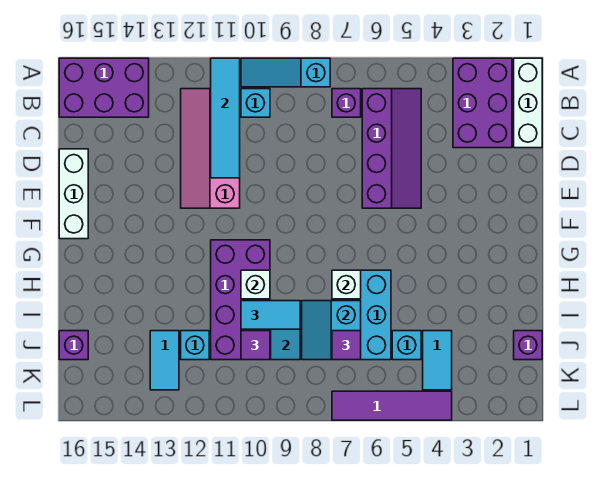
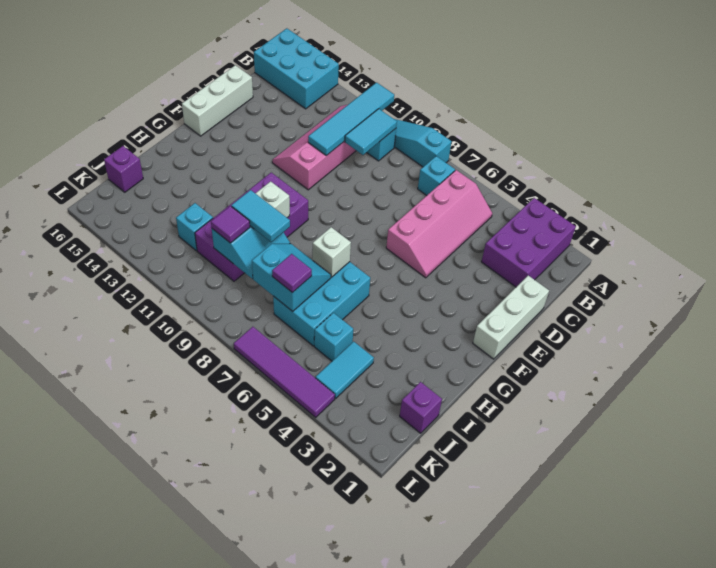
white brick A1:C1 level 1 -> white brick D1:F1 level 1
purple brick A14:B16 level 1 -> cyan brick A14:B16 level 1
purple slope B5:E6 level 1 top 6 -> pink slope B5:E6 level 1 top 6
purple brick B7 level 1 -> cyan brick B7 level 1
cyan slope I7:J8 level 2 top 7 -> cyan slope I7:J8 level 2 top J
cyan tile J13:K13 level 1 -> cyan tile B10:C10 level 2

